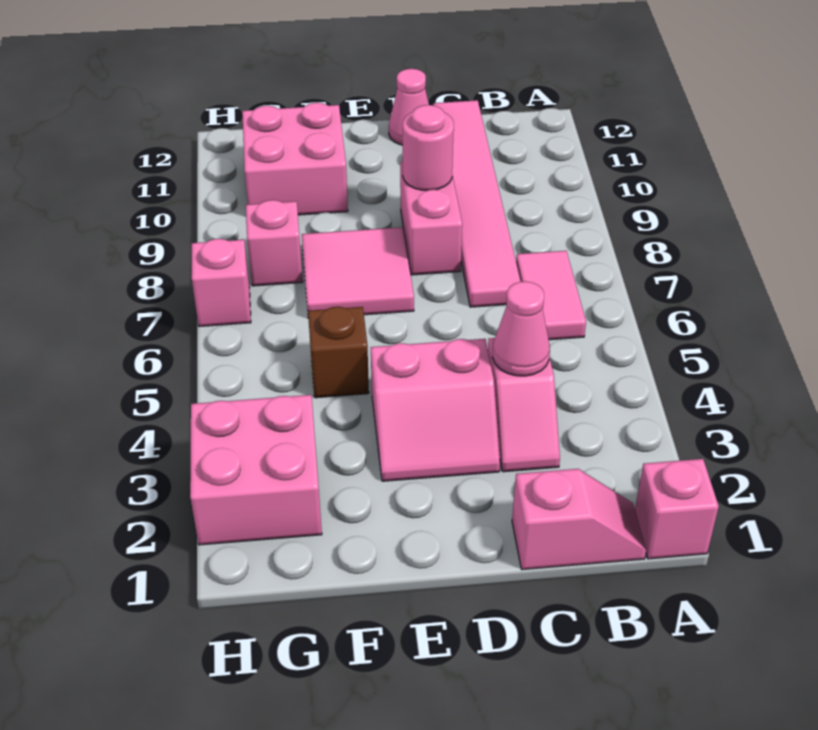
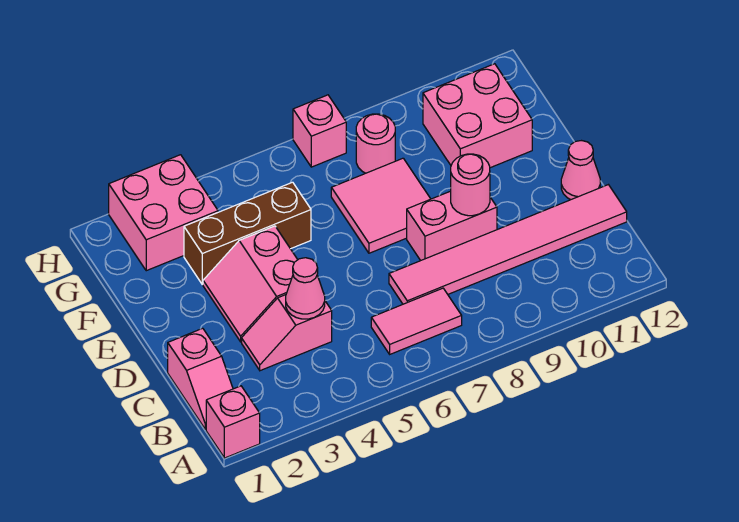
brown brick F5 level 1 -> brown brick F3:F5 level 1
pink brick G8 level 1 -> pink round brick G8 level 1

